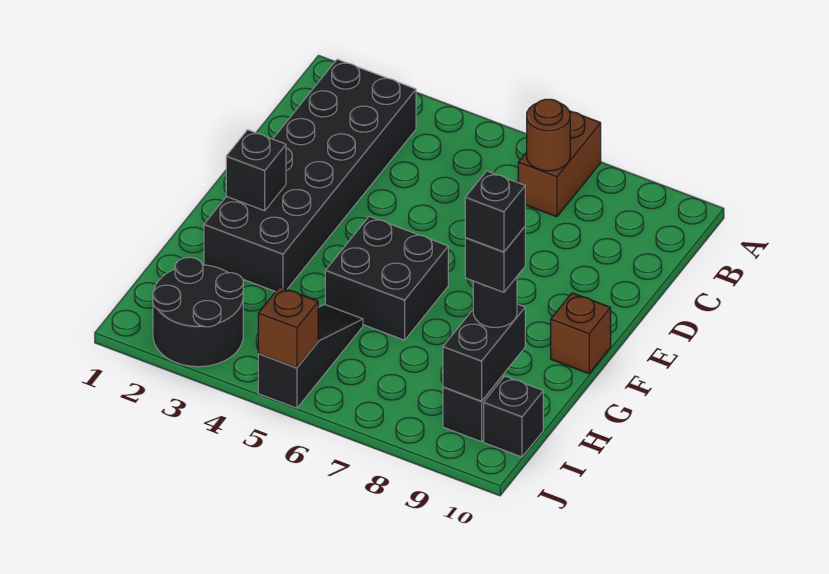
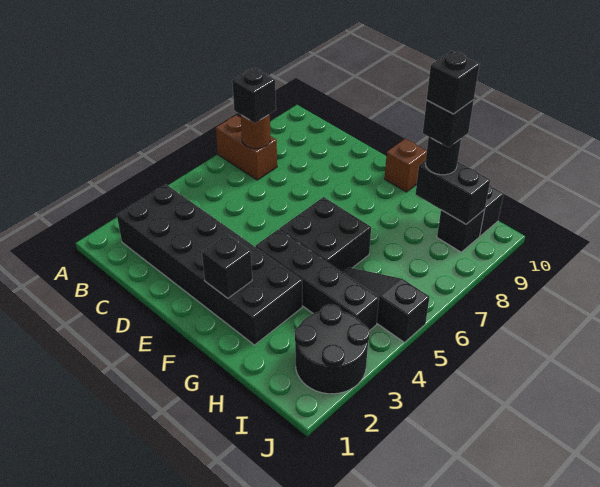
none -> black brick B7 level 3
none -> black brick F4:I4 level 1
brown brick J5 level 2 -> none

